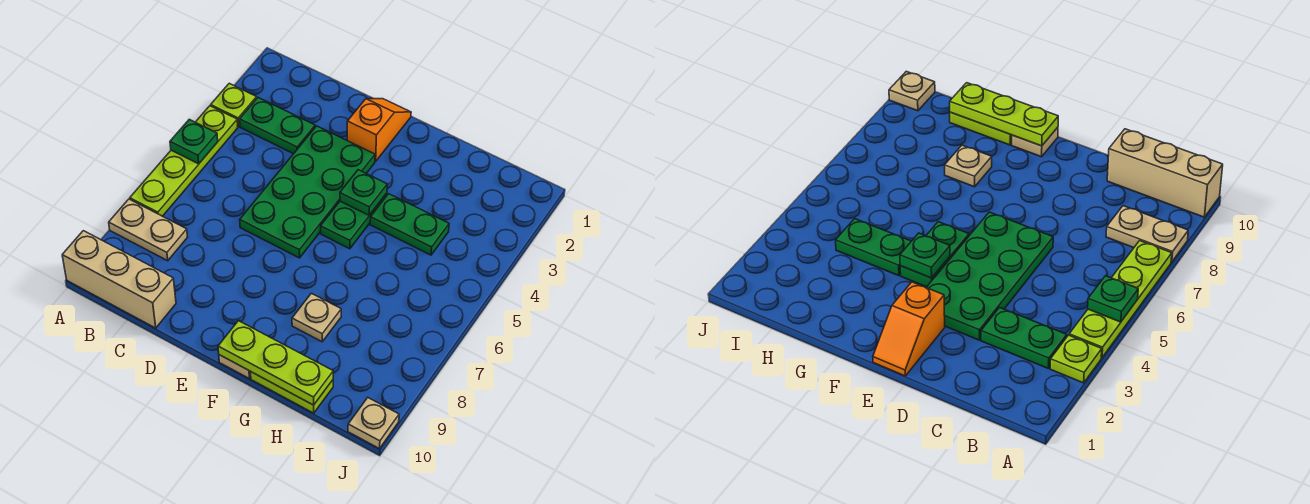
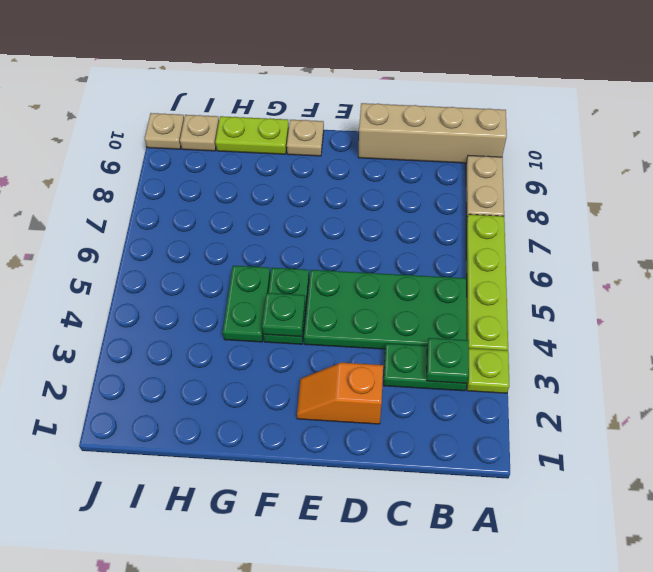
green plate A5 level 2 -> green plate B3 level 2
tan plate A8:B8 level 1 -> tan plate A8:A9 level 1
tan brick A10:C10 level 1 -> tan brick A10:D10 level 1
green plate D3:E6 level 1 -> green plate B4:E5 level 1
orange slope E1:E2 level 1 top 2 -> orange slope D2:E2 level 1 top D
lime plate F10:H10 level 2 -> none
green plate G4:H4 level 1 -> green plate G4:G5 level 1
tan plate G8 level 1 -> tan plate I10 level 1

